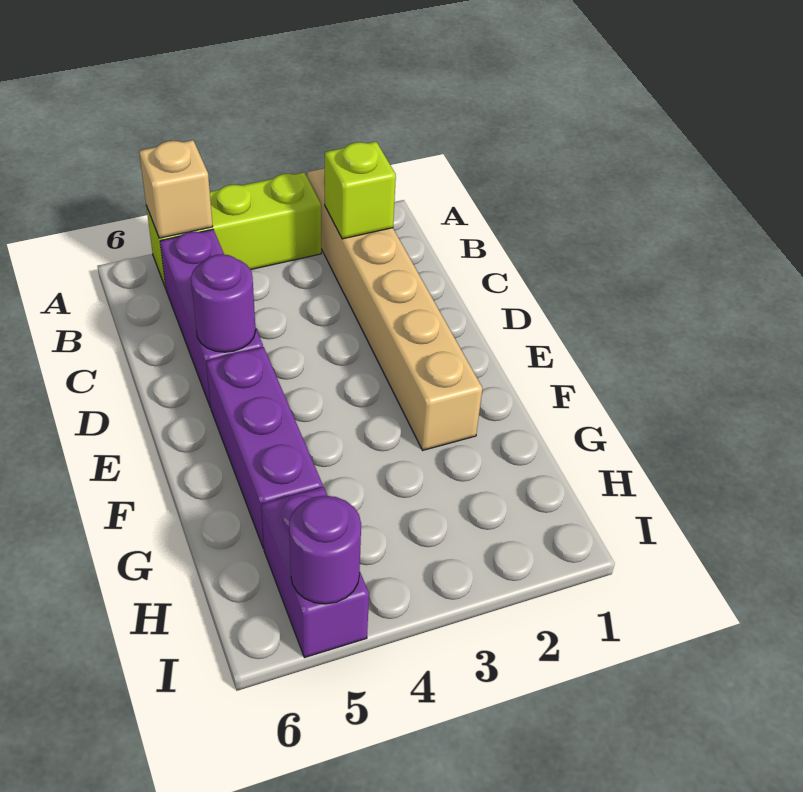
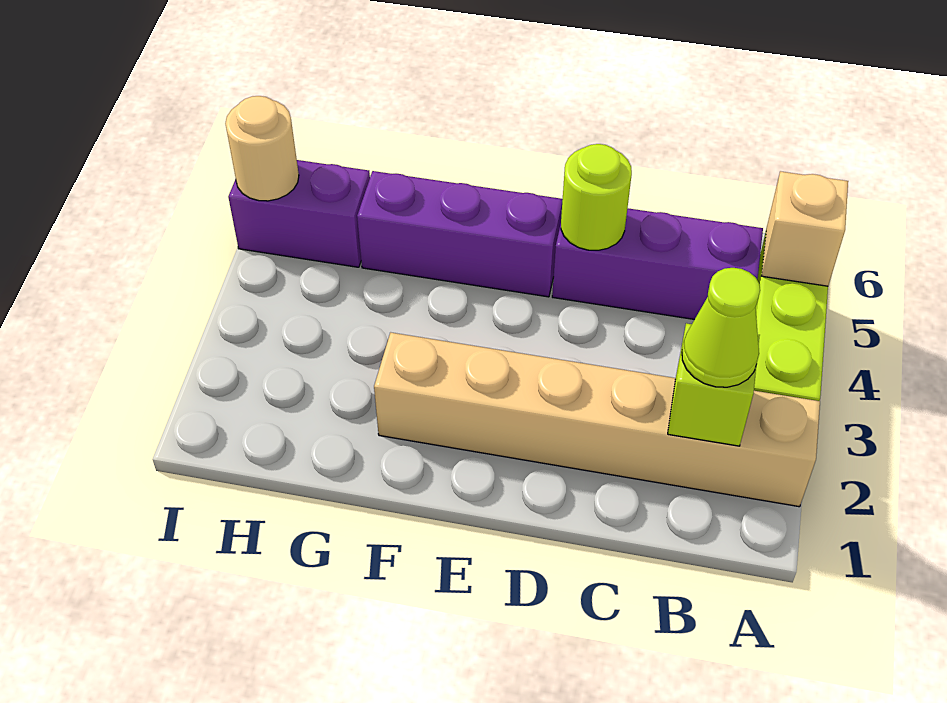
none -> lime cone B2 level 3
purple round brick D5 level 2 -> lime round brick D5 level 2
purple round brick I5 level 2 -> tan round brick I5 level 2

